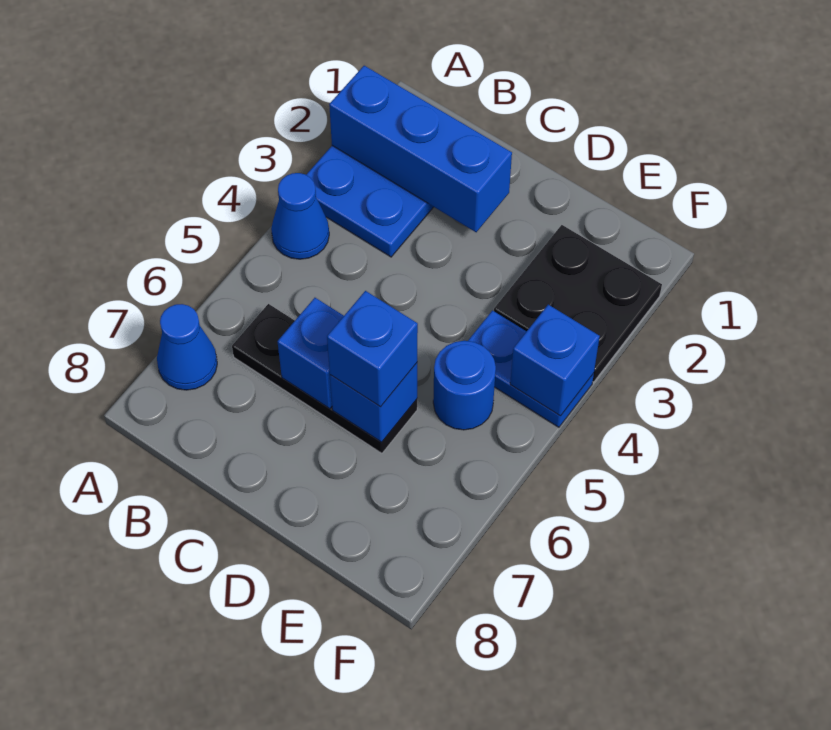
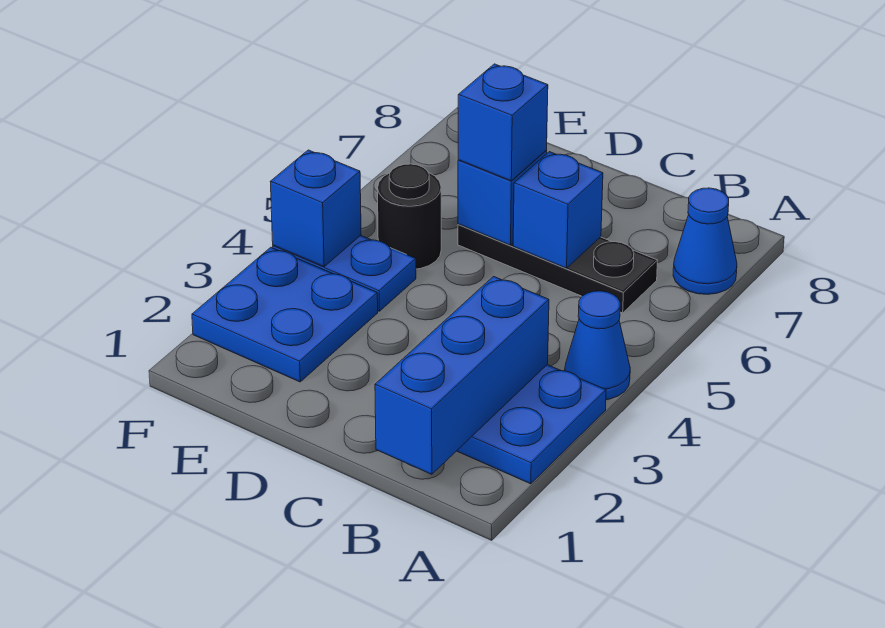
blue brick A2:C2 level 2 -> blue brick B1:B3 level 2
black plate E2:F3 level 1 -> blue plate E2:F3 level 1
blue round brick E5 level 1 -> black round brick E5 level 1

